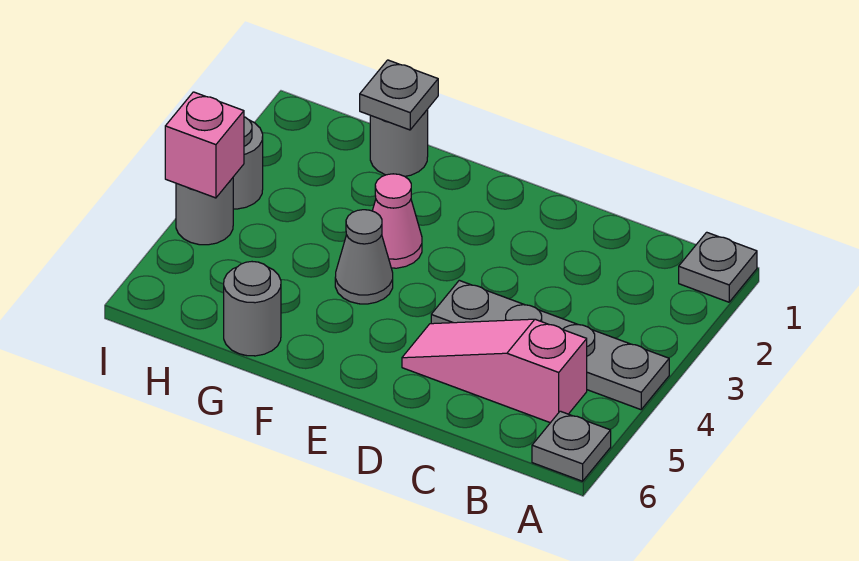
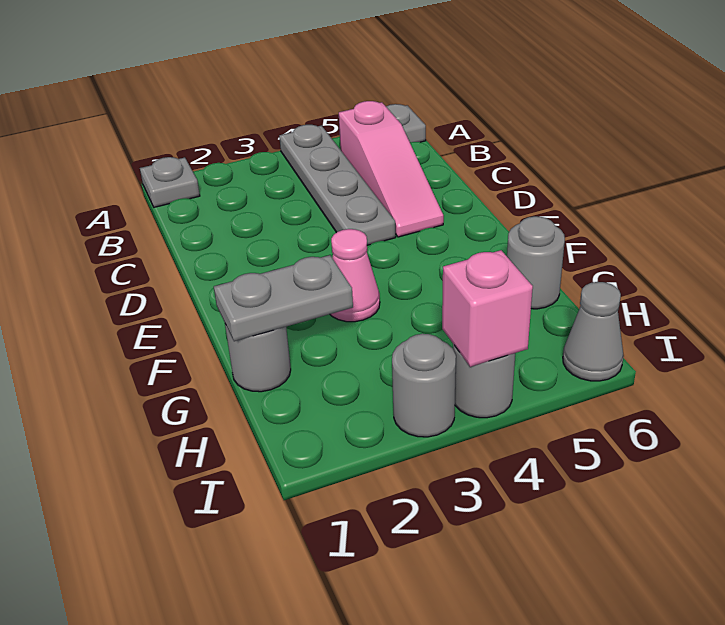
grey cone F4 level 1 -> grey cone I6 level 1
grey plate G1 level 2 -> grey plate G1:G2 level 2

